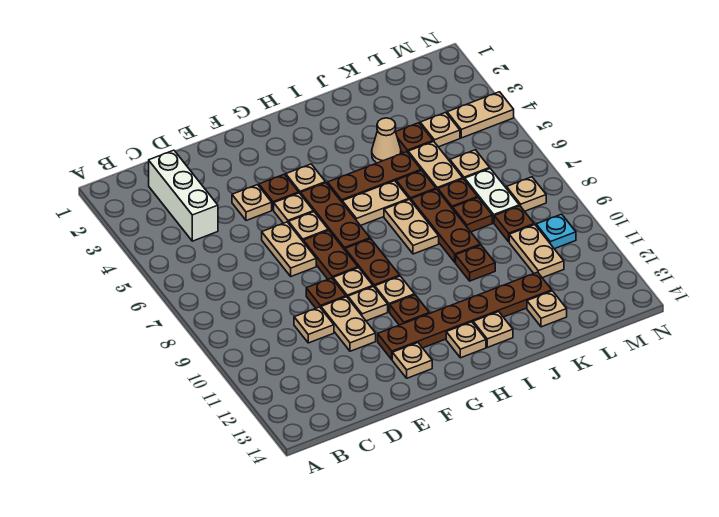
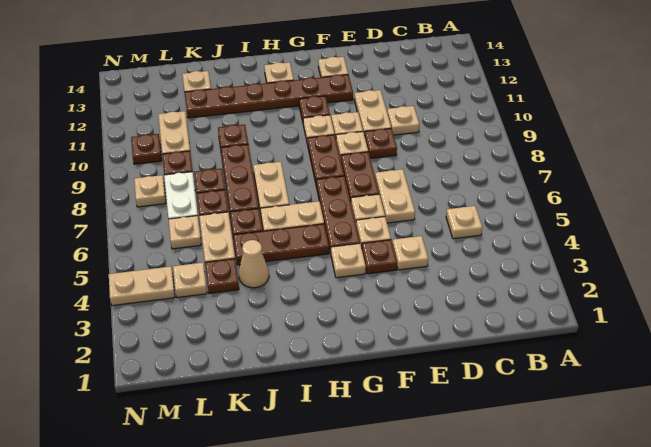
white brick C2:C4 level 1 -> none
tan plate I13 level 1 -> tan plate C5 level 1
cyan plate M10 level 1 -> brown plate M10 level 1

